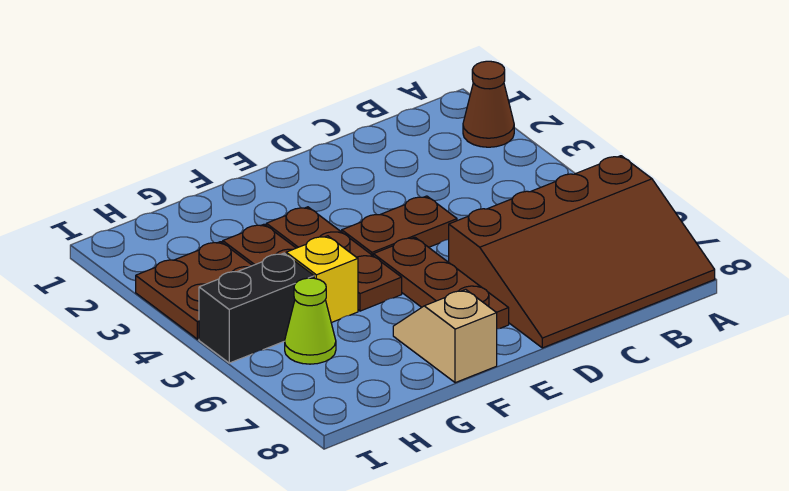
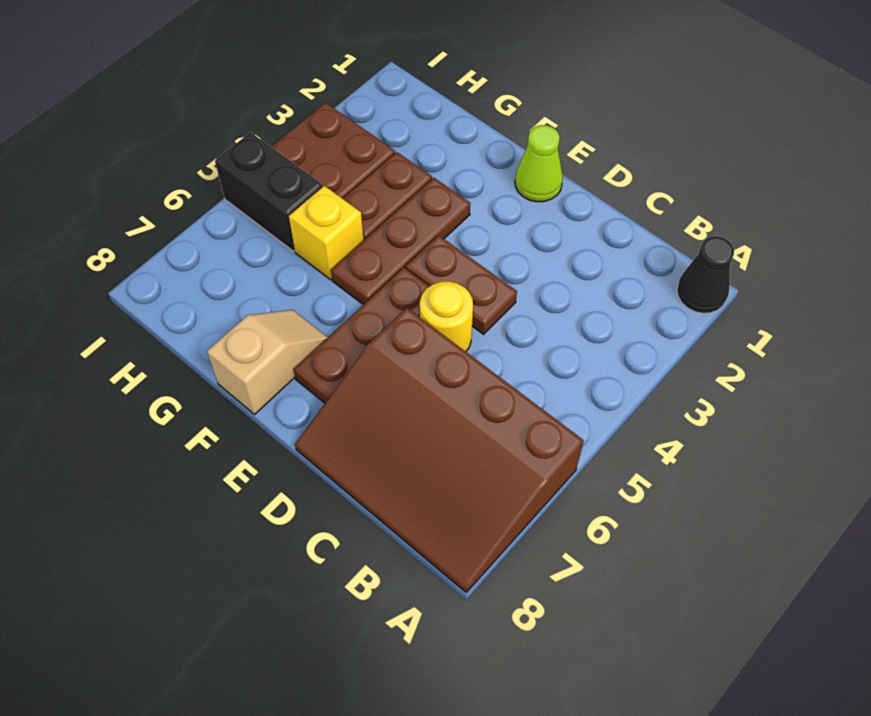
none -> black cone A1 level 1
brown cone A2 level 1 -> none
none -> yellow round brick D5 level 1
lime cone H6 level 1 -> lime cone E1 level 1

